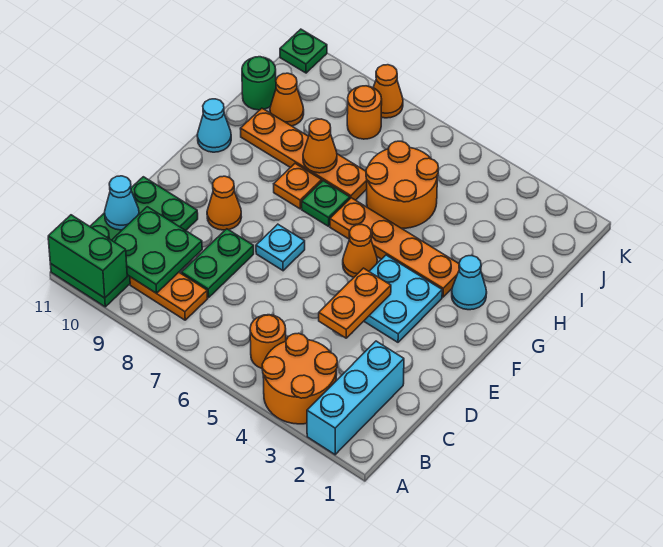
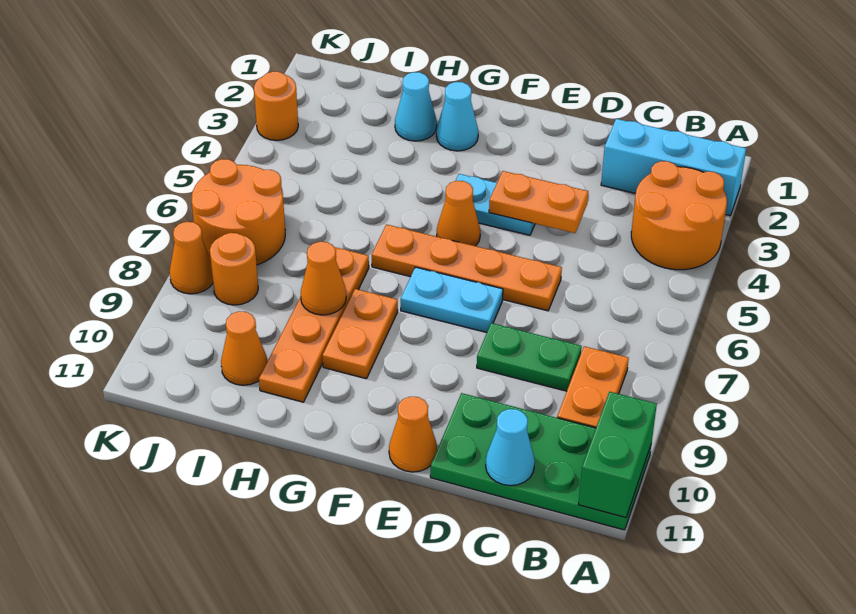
orange round brick B5 level 1 -> orange round brick K3 level 1
green plate B9:C10 level 2 -> none
cyan plate E3:F4 level 1 -> cyan plate E4:F4 level 1
cyan plate E7 level 1 -> cyan plate E7:F7 level 1
orange cone E9 level 1 -> orange cone E11 level 1
orange plate G3:G6 level 1 -> orange plate D6:G6 level 1
green plate G7 level 1 -> none
orange plate G8 level 1 -> orange plate G8:G9 level 1
cyan cone G11 level 1 -> cyan cone H2 level 1
orange round brick H5:I6 level 1 -> orange round brick J6:K7 level 1
green round brick I11 level 1 -> none
green plate K11 level 1 -> none

